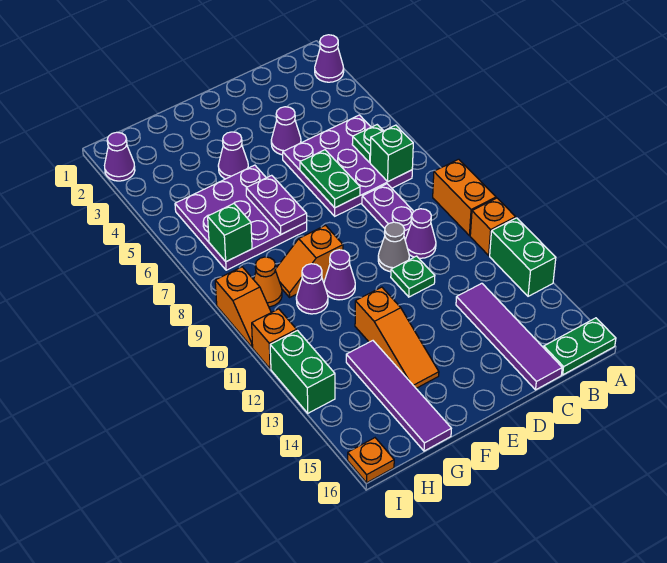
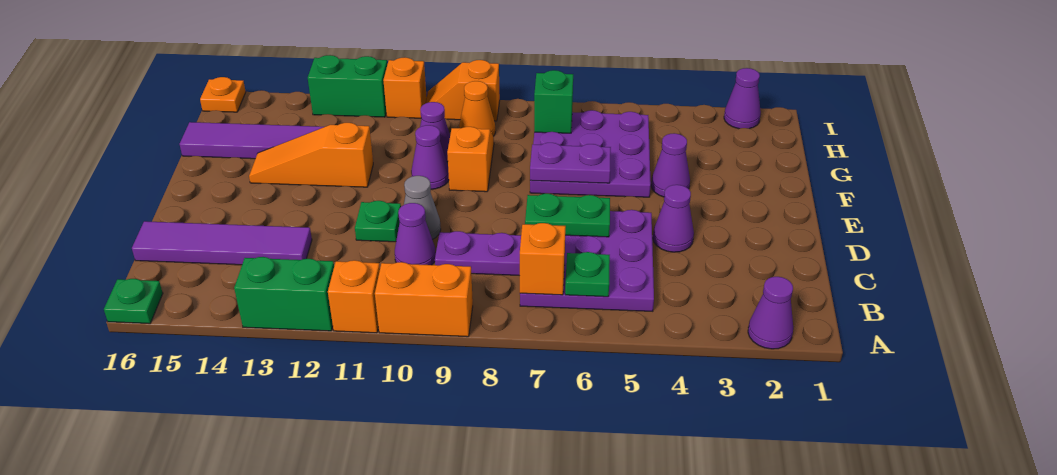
green plate A16:B16 level 1 -> green plate A16 level 1
green brick B7 level 2 -> orange brick B7 level 2

